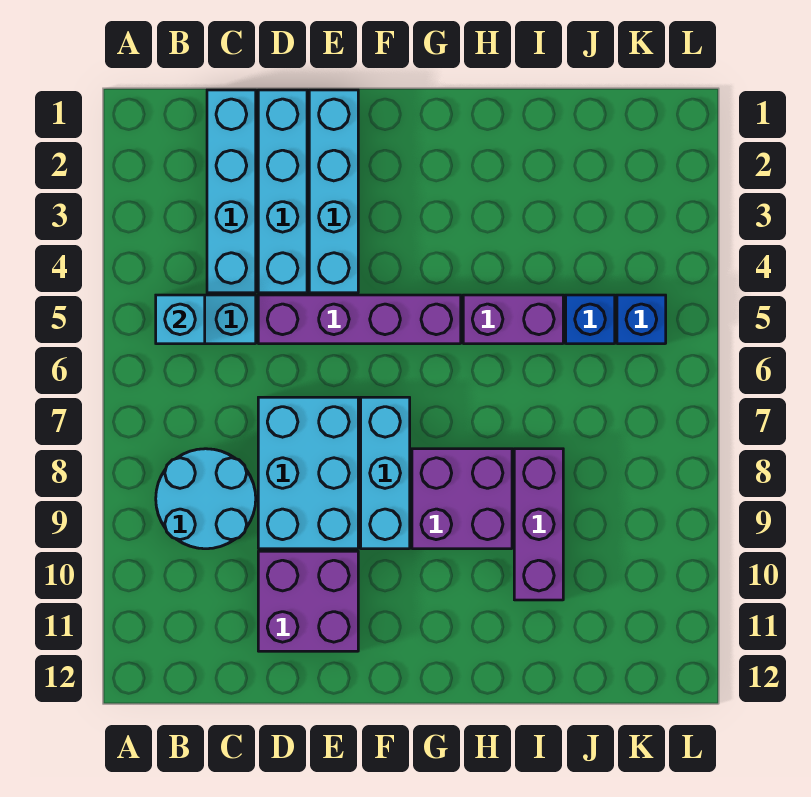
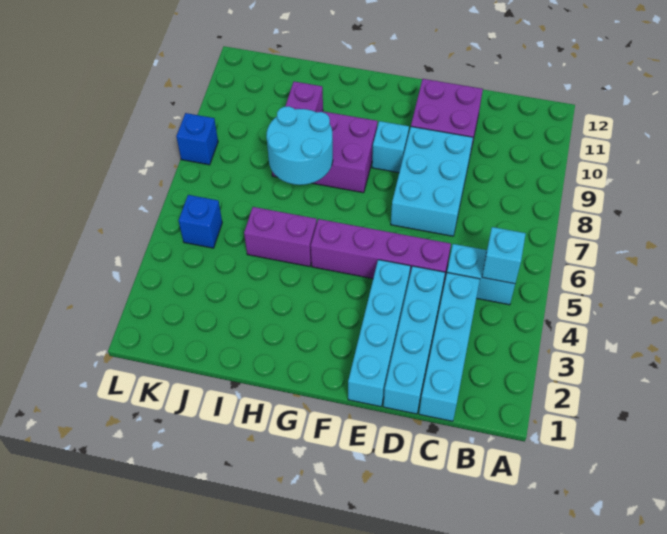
cyan round brick B8:C9 level 1 -> cyan round brick H7:I8 level 2
cyan brick F7:F9 level 1 -> cyan brick F9 level 1
blue brick J5 level 1 -> blue brick L8 level 1

